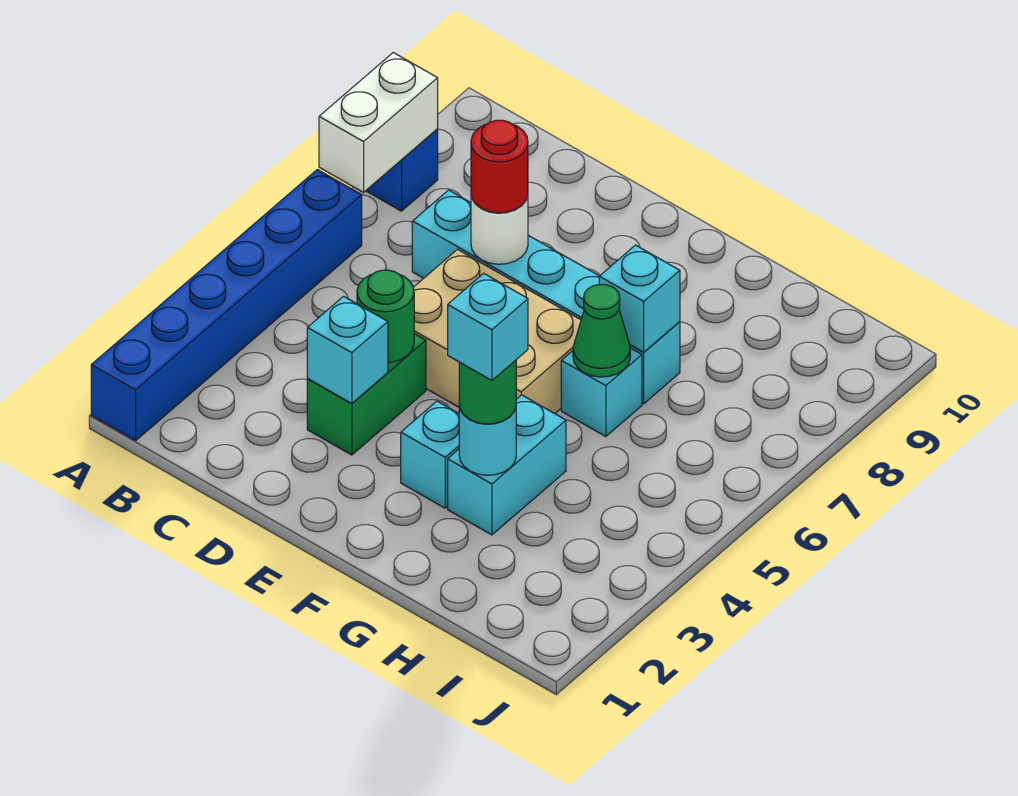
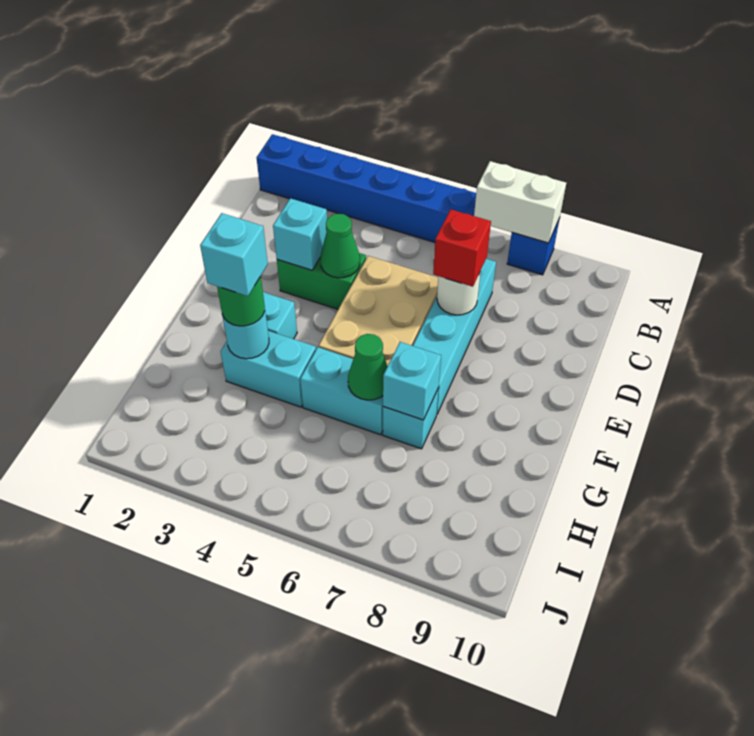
green round brick D4 level 2 -> green cone D4 level 2
red round brick D7 level 3 -> red brick D7 level 3
cyan brick G6 level 1 -> cyan brick G5:G6 level 1

